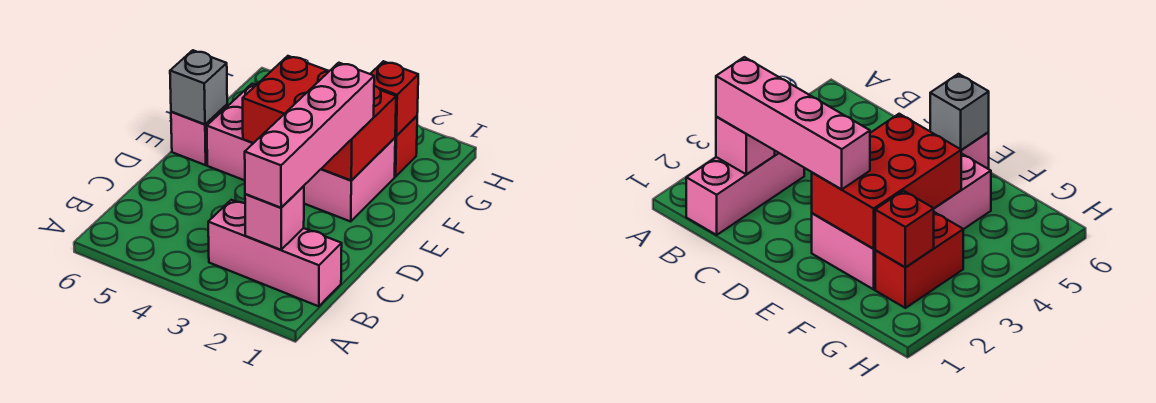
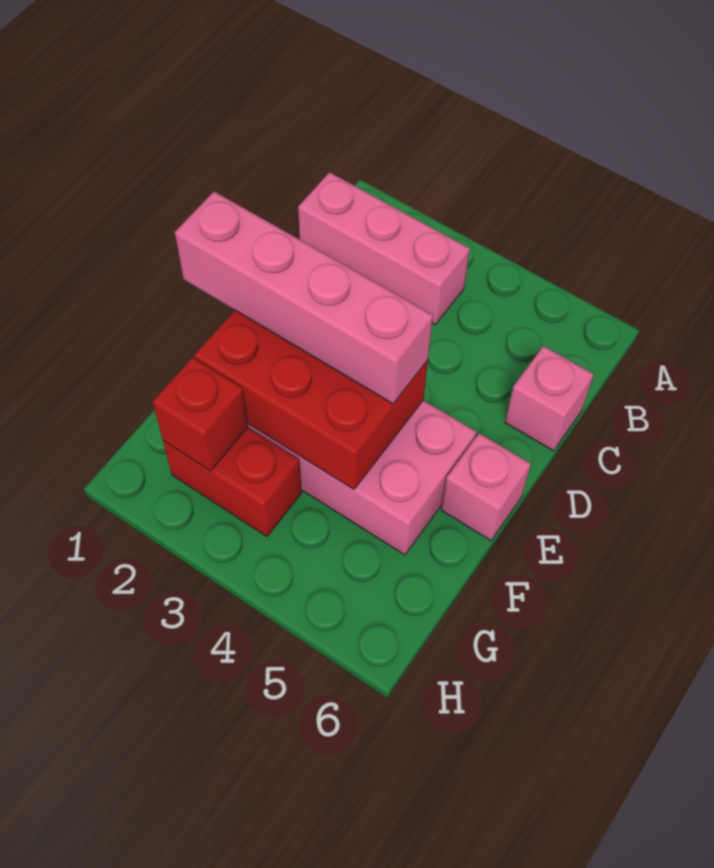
pink brick B2 level 2 -> pink brick C6 level 1
pink brick B2:E2 level 3 -> pink brick E1:E4 level 3
grey brick E6 level 2 -> none

